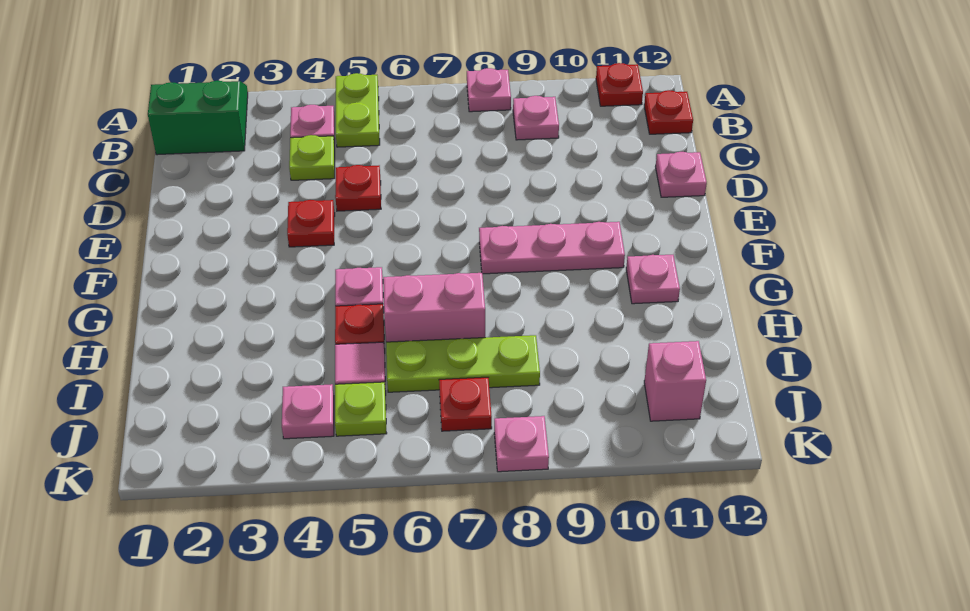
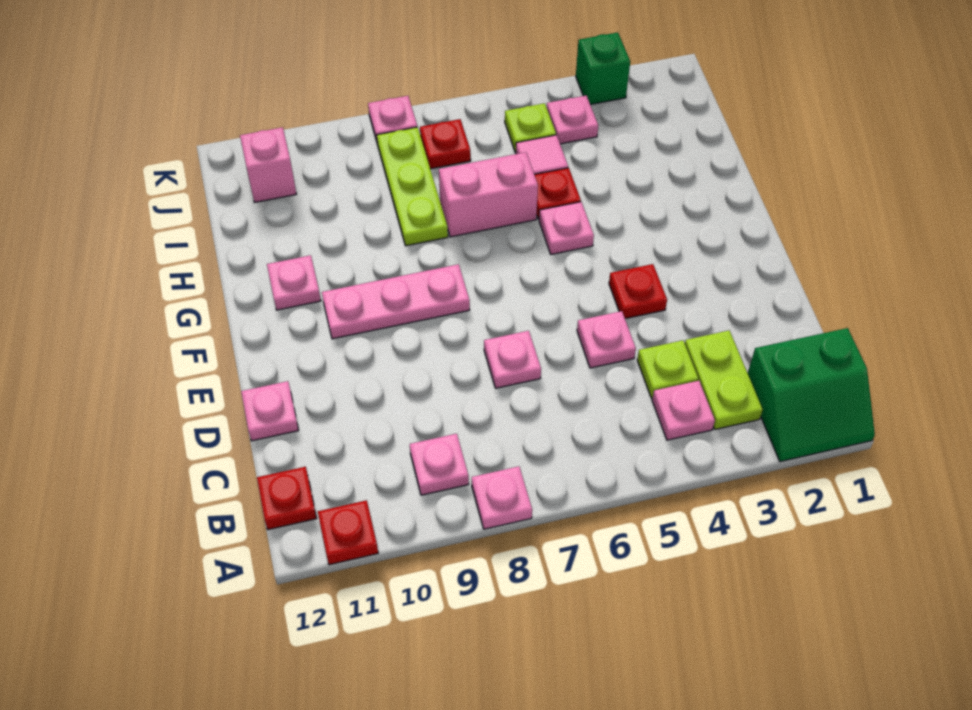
lime plate A5:B5 level 1 -> lime plate B3:C3 level 1
red plate D5 level 1 -> pink plate D5 level 1
none -> pink plate D7 level 1
lime plate I6:I8 level 1 -> lime plate H8:J8 level 1
none -> green brick K3 level 1

